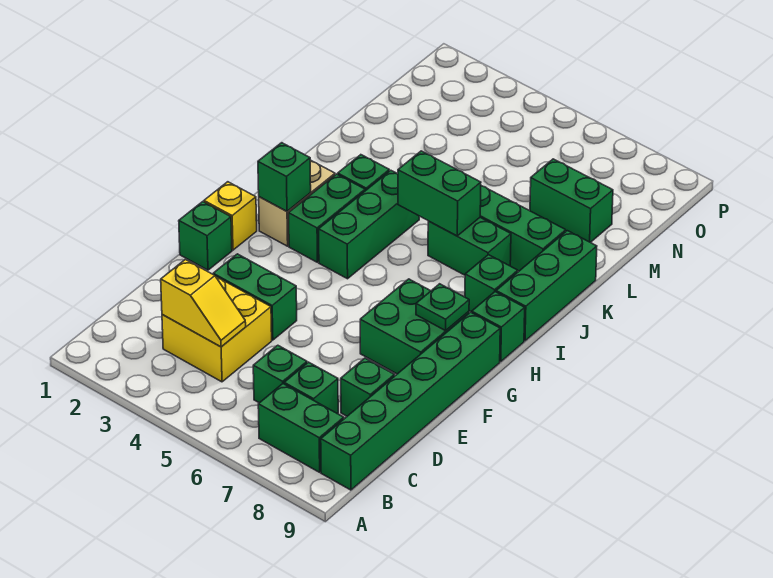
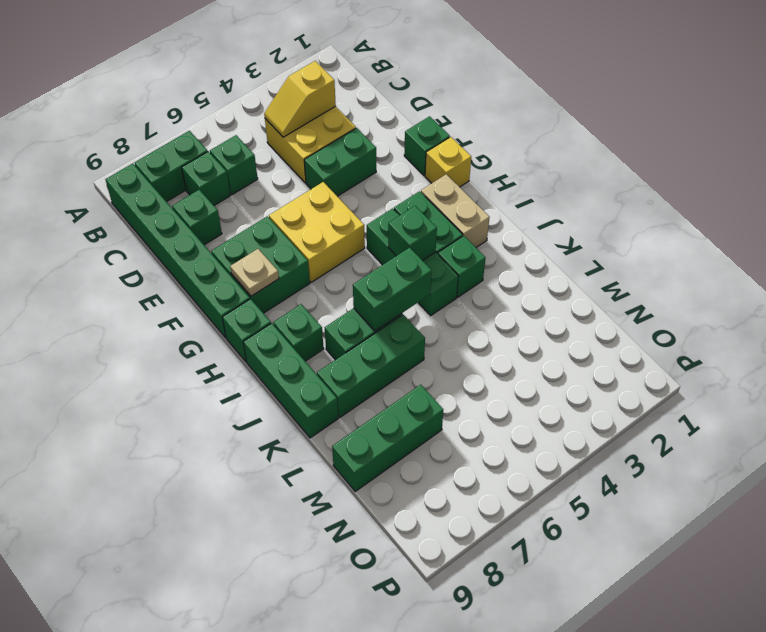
none -> yellow brick F5:G6 level 1
green plate G8 level 2 -> tan plate G8 level 2
green brick H2 level 2 -> green brick I4 level 2
green brick M7:M8 level 1 -> green brick M7:M9 level 1

